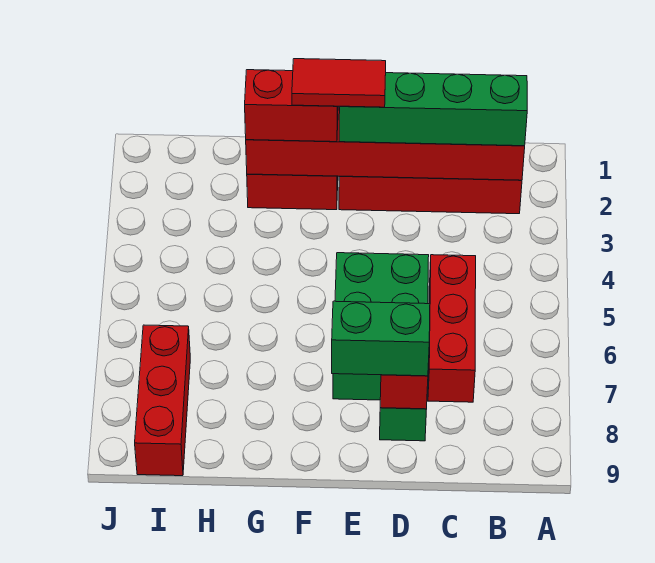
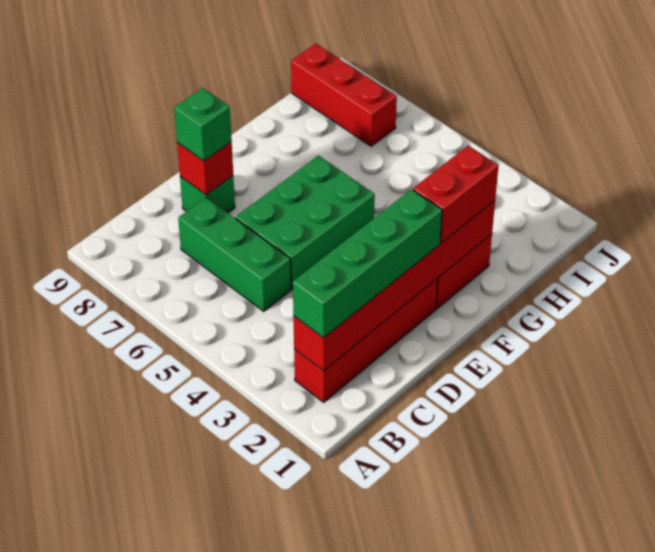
red brick C5:C7 level 1 -> green brick C5:C7 level 1
green brick D5:E7 level 1 -> green brick D5:F6 level 1
green brick D8:E8 level 3 -> green brick D8 level 3
red tile E2:F2 level 4 -> none

